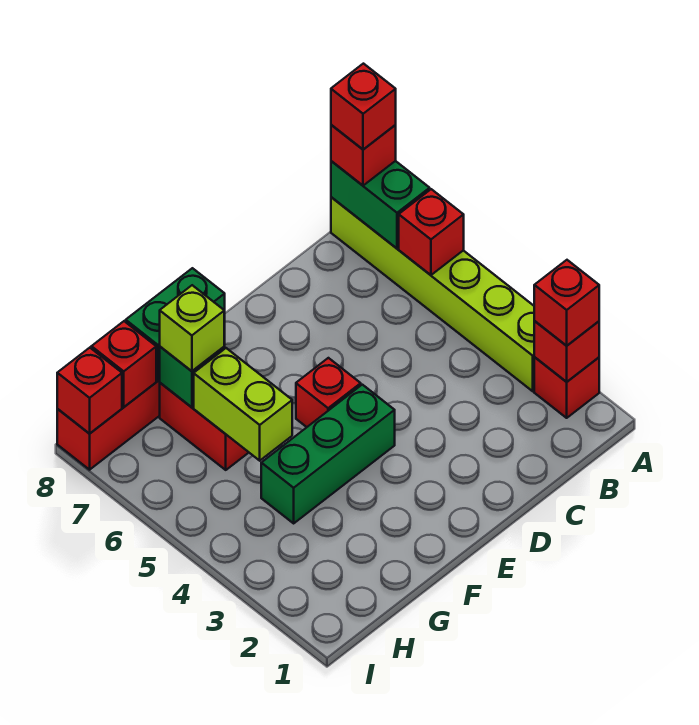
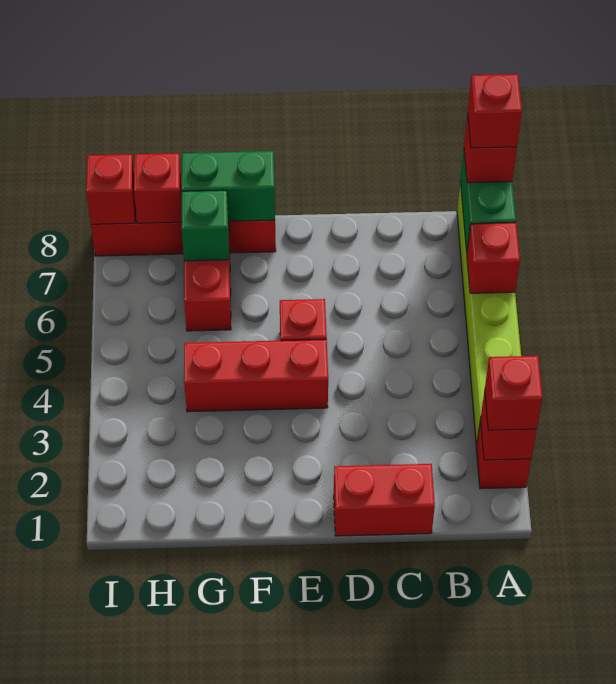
none -> red brick C1:D1 level 1
green brick E4:G4 level 1 -> red brick E4:G4 level 1
lime brick G5:G6 level 2 -> none
lime brick G7 level 3 -> none

